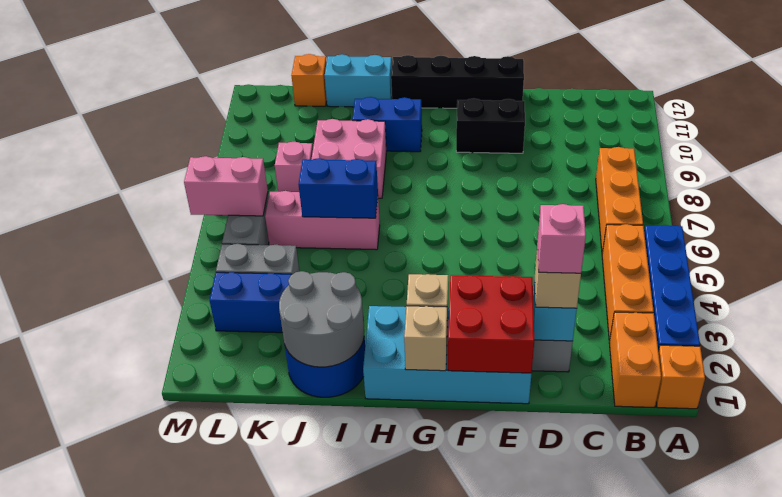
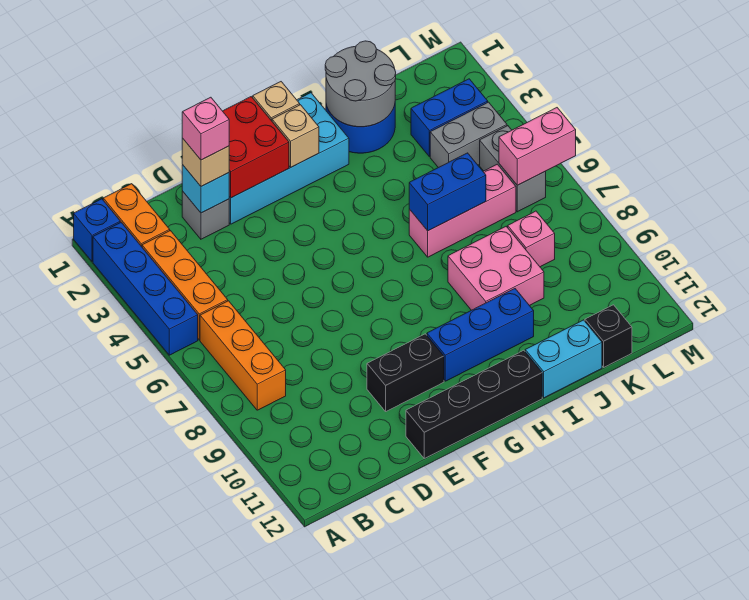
orange brick A1 level 1 -> blue brick A1 level 1
blue brick H10:I10 level 1 -> blue brick G10:I10 level 1
orange brick K12 level 1 -> black brick K12 level 1

